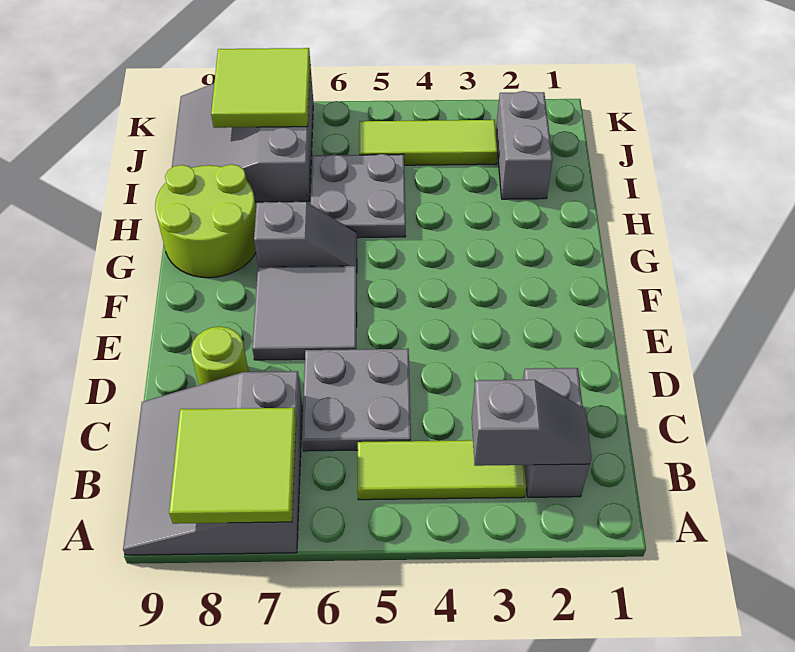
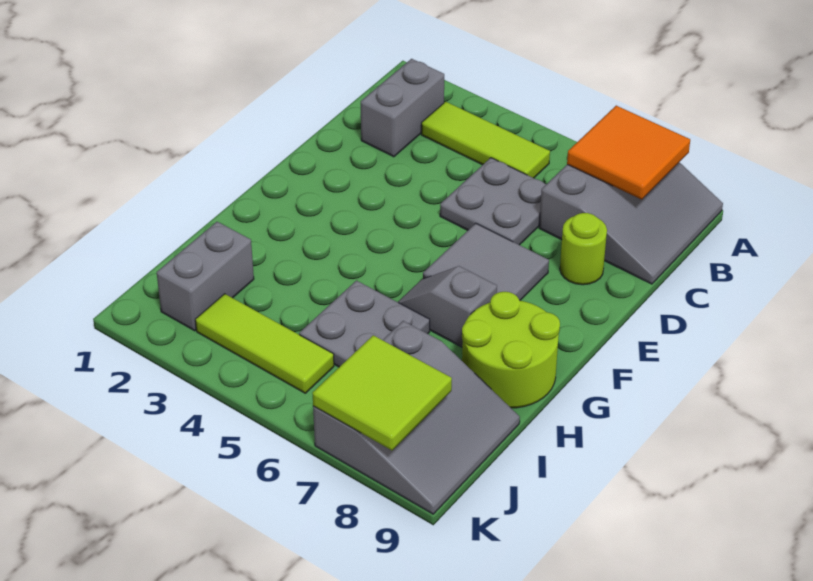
lime tile A7:B8 level 2 -> orange tile A7:B8 level 2
grey slope B2:B3 level 2 top 3 -> none

